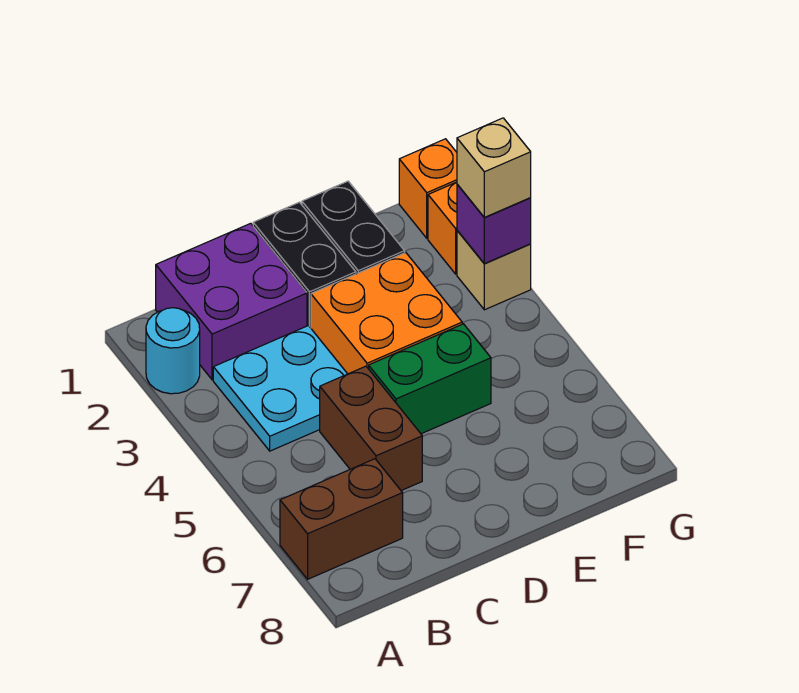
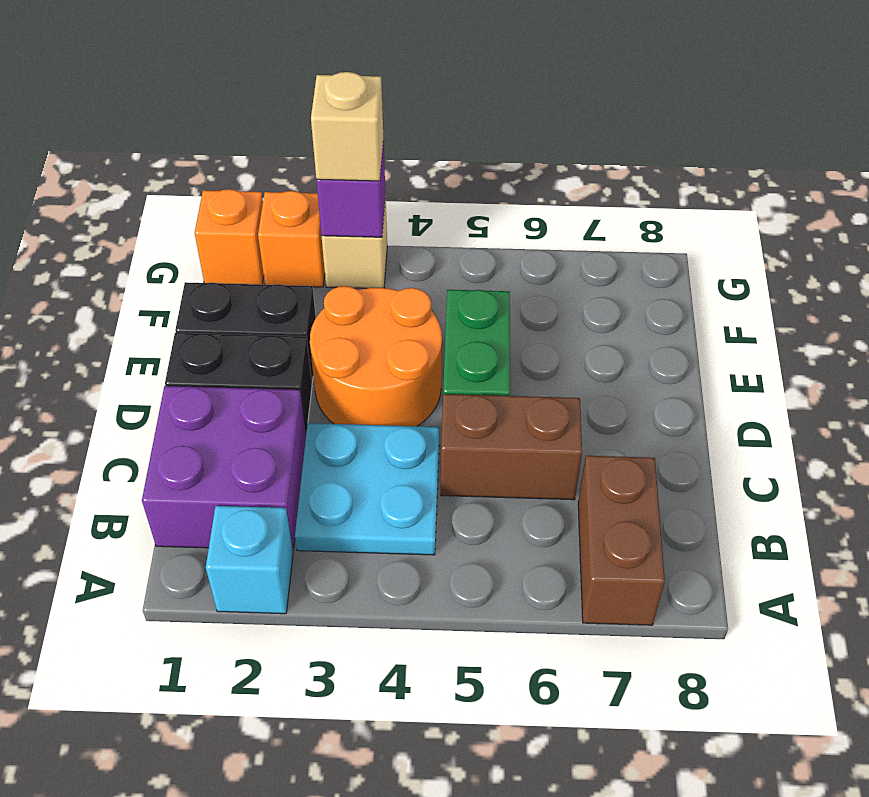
cyan round brick A2 level 1 -> cyan brick A2 level 1
orange brick D3:E4 level 1 -> orange round brick D3:E4 level 1

